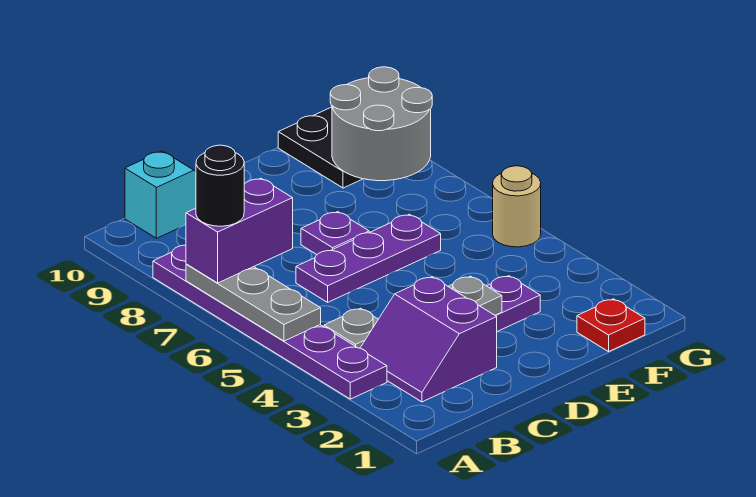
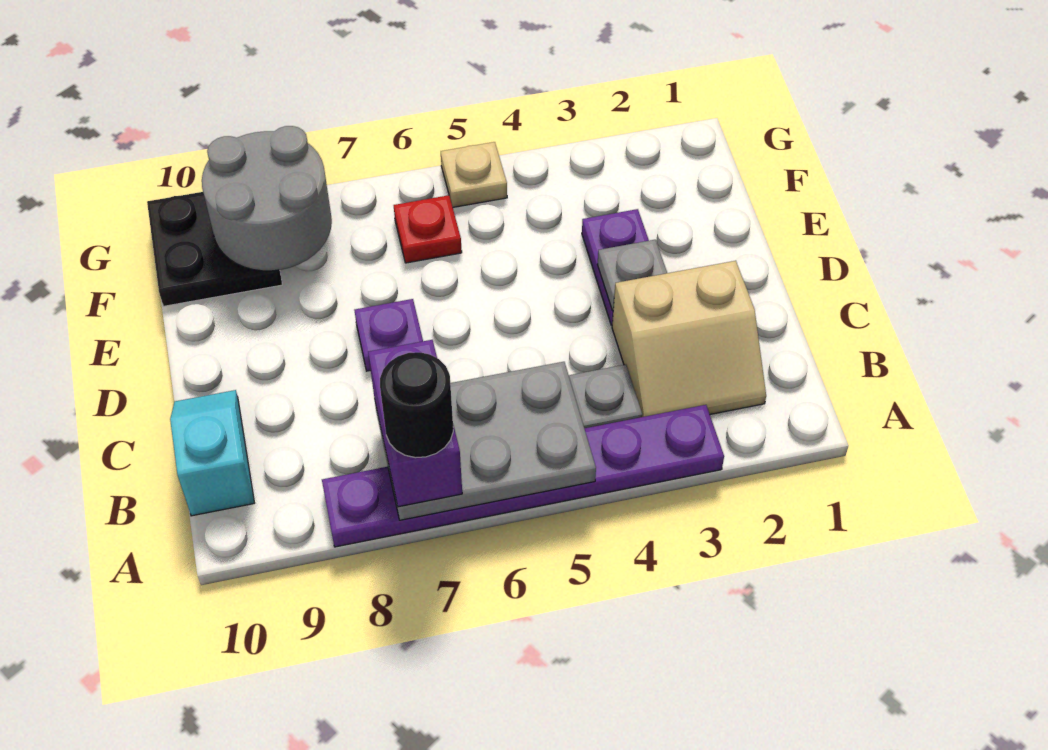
grey plate A5:A7 level 2 -> grey plate A5:B7 level 2
purple slope B2:C3 level 1 top C -> tan slope B2:C3 level 1 top C
purple plate C6:E6 level 1 -> none
red plate F1 level 1 -> red plate F6 level 1
tan round brick G5 level 1 -> tan plate G5 level 1

